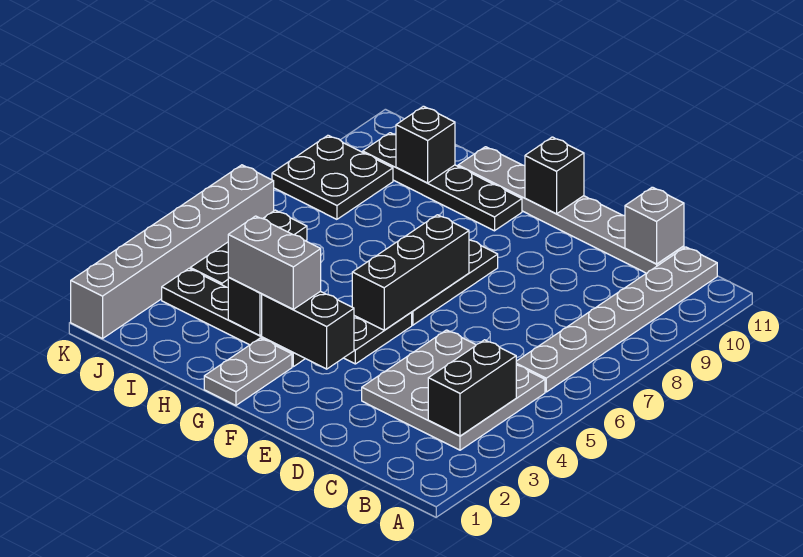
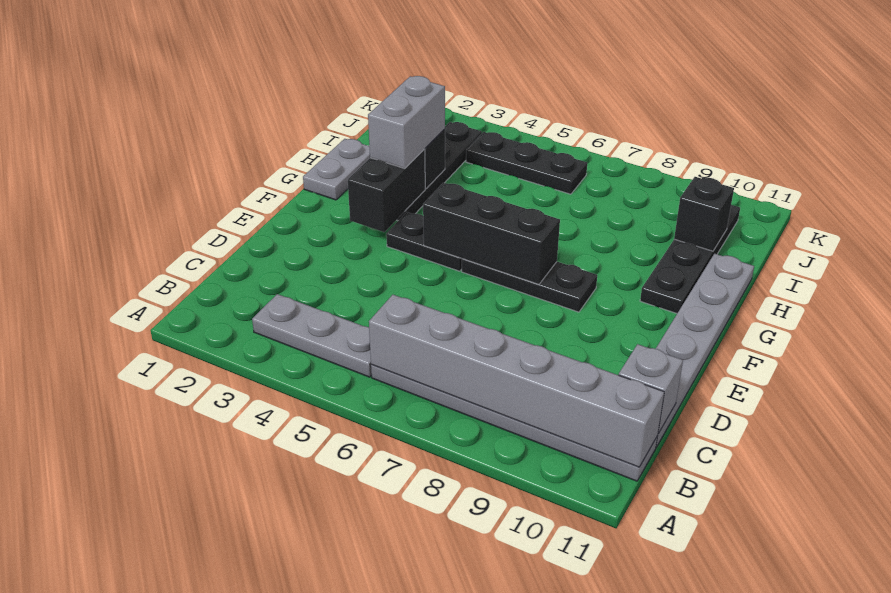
grey plate B3:D5 level 1 -> grey plate B3:B5 level 1
black brick B3:B4 level 2 -> none
black brick F11 level 2 -> none
grey plate G1:G2 level 1 -> grey plate G1:H1 level 1
black plate J8:K9 level 1 -> none
grey brick K1:K6 level 1 -> grey brick B6:B11 level 2

